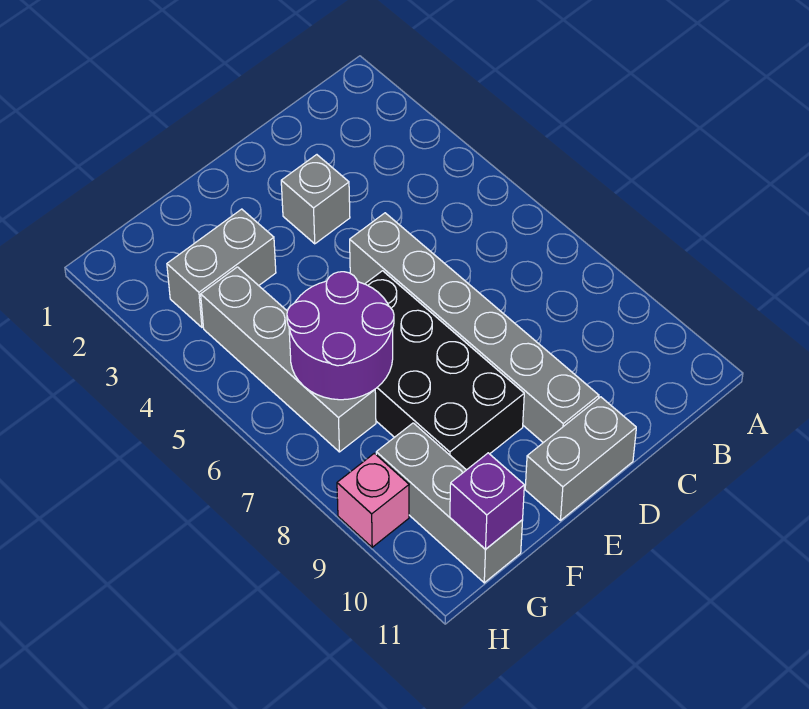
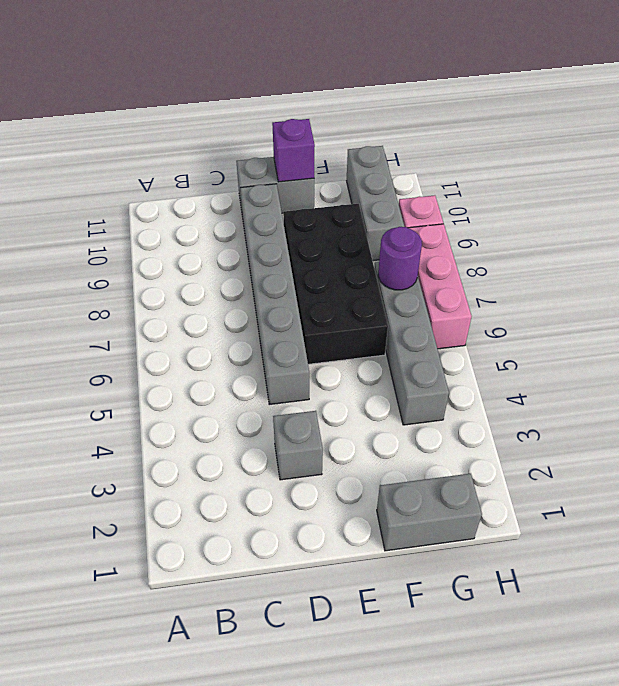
grey brick F3:G3 level 1 -> grey brick F1:G1 level 1
purple round brick F6:G7 level 2 -> purple round brick G7 level 2
purple brick G11 level 2 -> purple brick E11 level 2
none -> pink brick H6:H8 level 1

